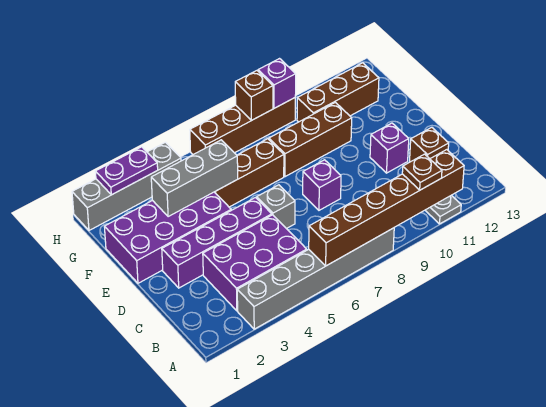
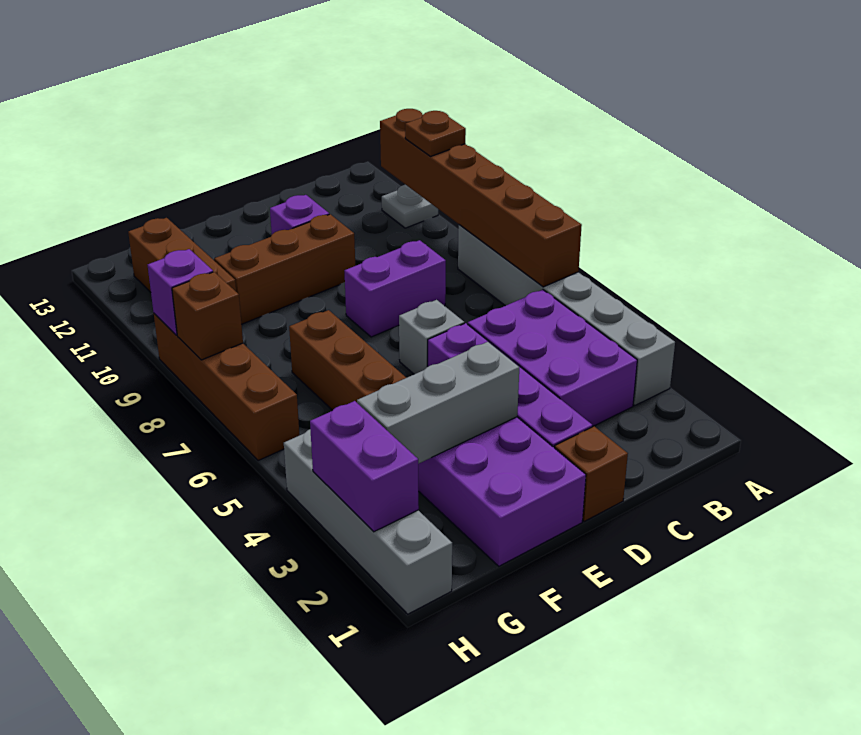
brown brick C12 level 1 -> brown brick D1 level 1
purple brick D8 level 1 -> purple brick C8:D8 level 1
grey brick F3:F5 level 2 -> grey brick E3:G3 level 2
brown brick F8:F10 level 1 -> brown brick D10:F10 level 1
purple plate H2:H3 level 2 -> purple brick H2:H3 level 2

